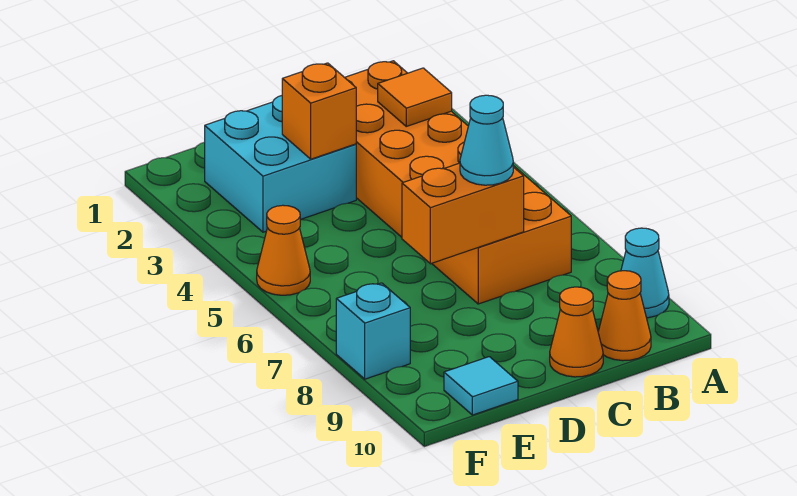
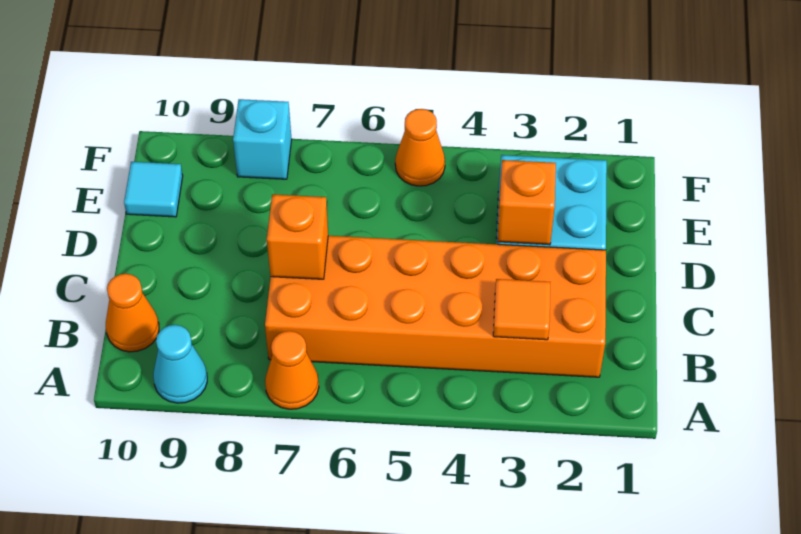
orange brick C7:D7 level 2 -> orange brick C7 level 2
cyan cone C7 level 3 -> none
orange cone C10 level 1 -> orange cone A7 level 1

